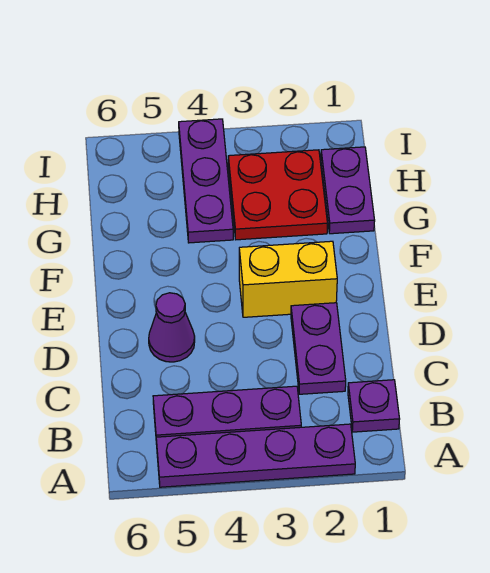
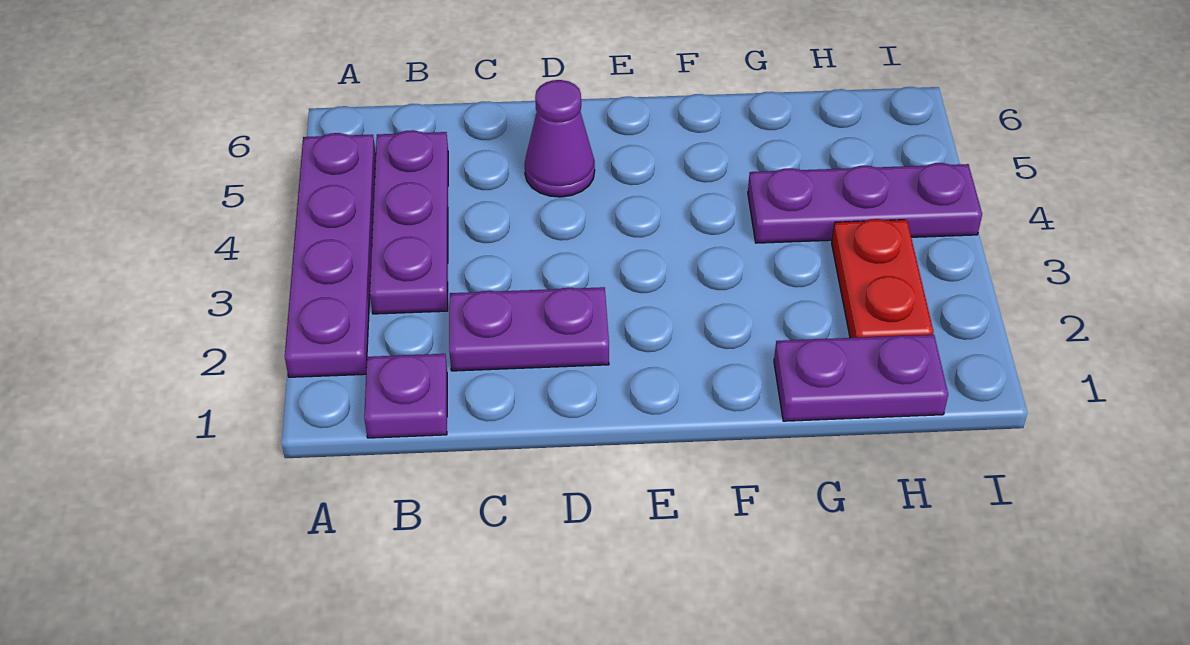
yellow brick E2:E3 level 1 -> none
red plate G2:H3 level 1 -> red plate H2:H3 level 1

